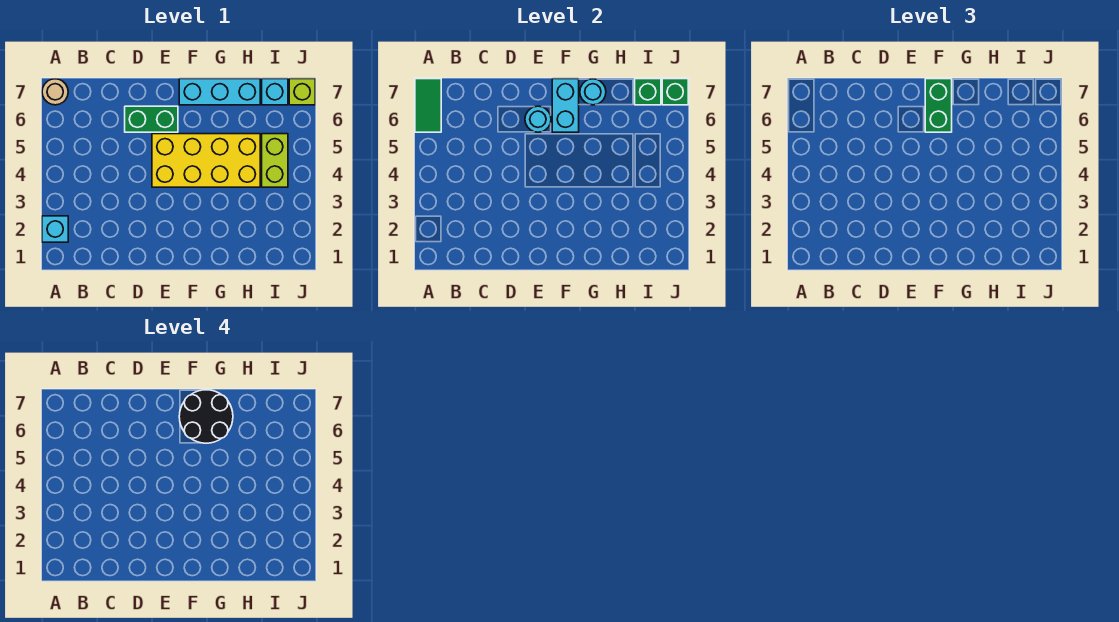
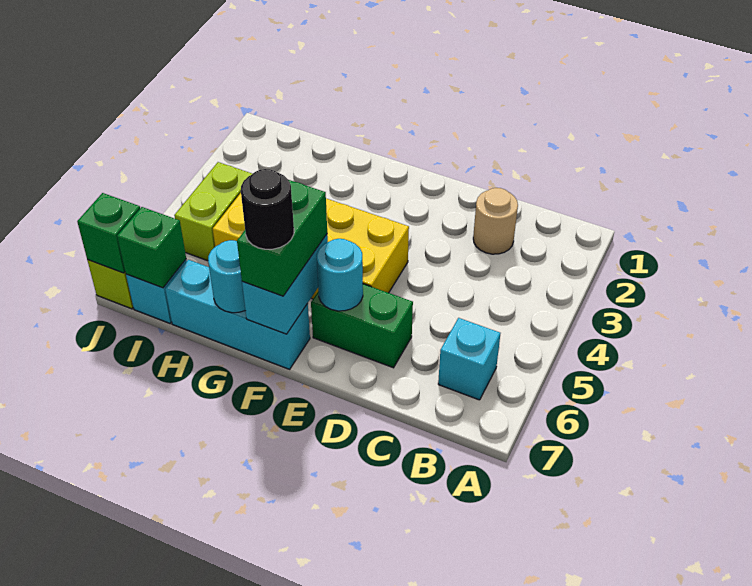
cyan brick A2 level 1 -> cyan brick B6 level 1
green tile A6:A7 level 2 -> none
tan round brick A7 level 1 -> tan round brick C2 level 1
black round brick F6:G7 level 4 -> black round brick F7 level 4

